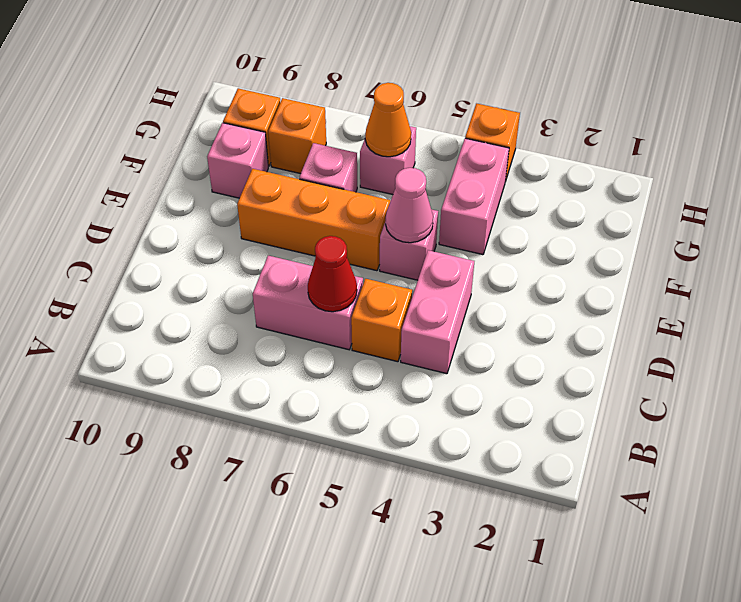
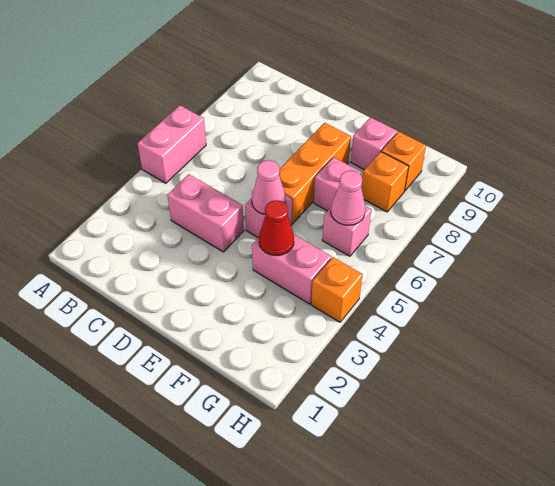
orange brick C5 level 1 -> none
pink brick C6:C7 level 1 -> pink brick A5:A6 level 1
red cone C6 level 2 -> red cone F4 level 2
orange cone G6 level 2 -> pink cone G6 level 2

